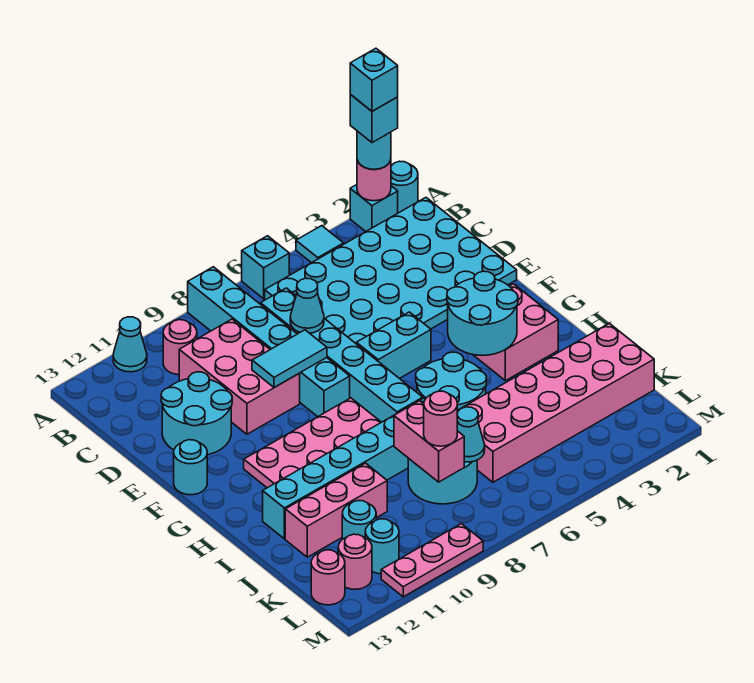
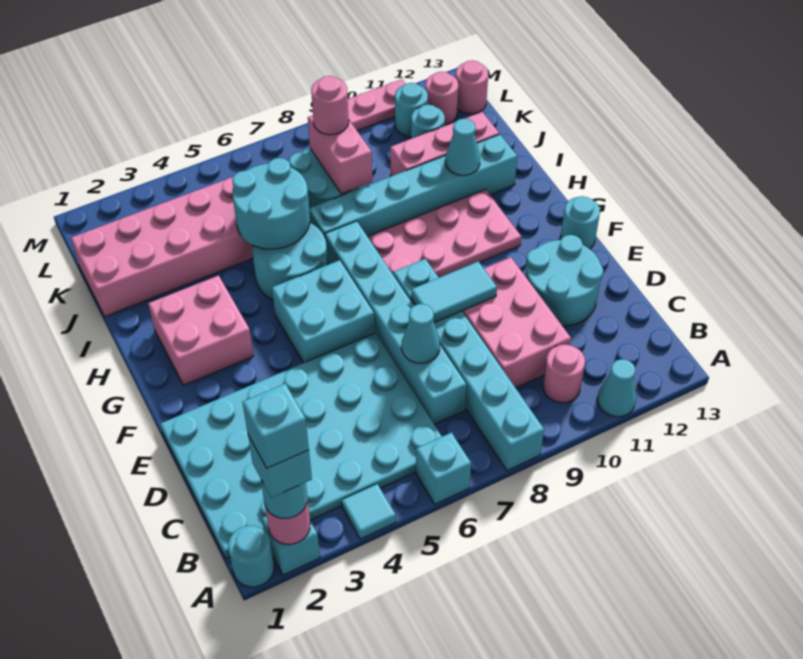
cyan brick F5:F6 level 1 -> cyan brick F5:G6 level 1
cyan round brick G3:H4 level 2 -> cyan round brick I5:J6 level 2
cyan cone K7 level 2 -> cyan cone I11 level 2

